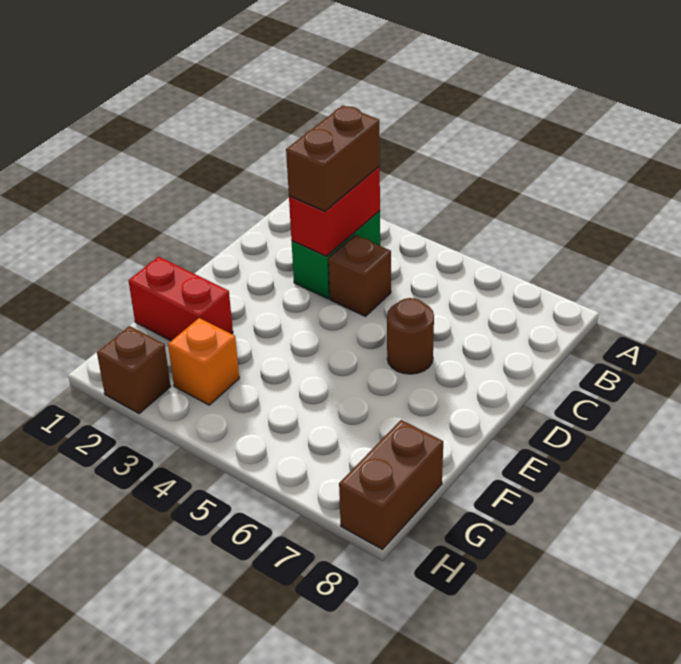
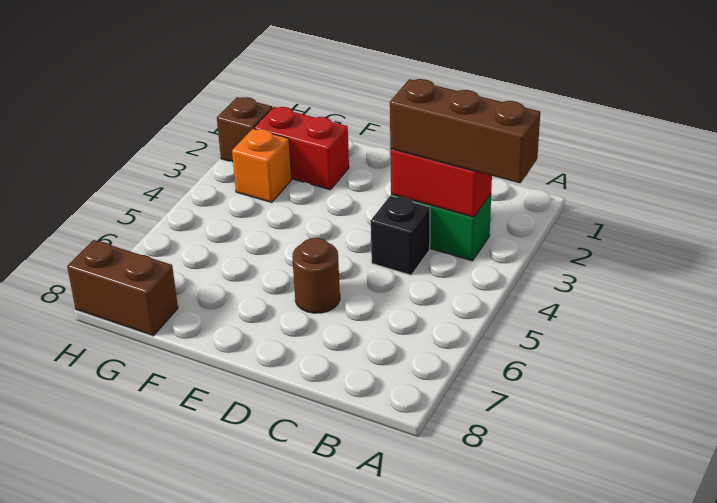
brown brick B3:C3 level 3 -> brown brick A3:C3 level 3
brown brick C4 level 1 -> black brick C4 level 1
red brick F1:F2 level 1 -> red brick F2:G2 level 1

